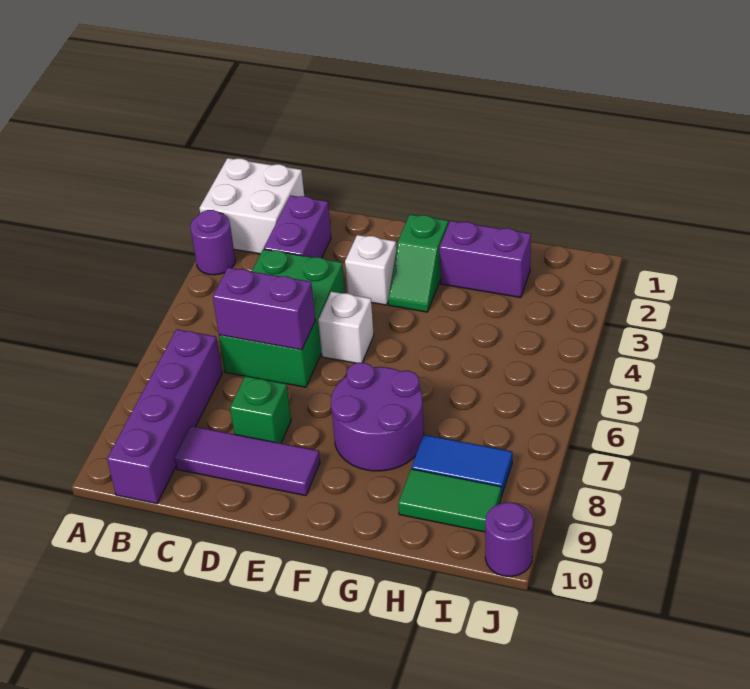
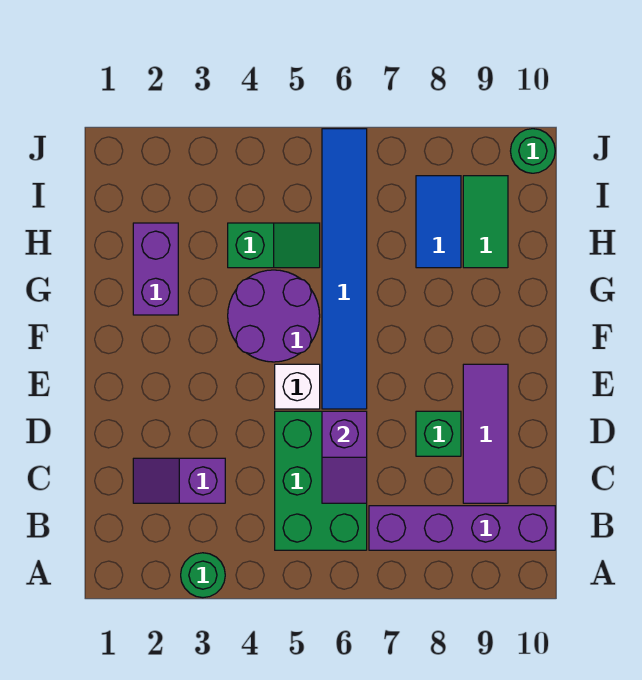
white brick A1:B2 level 1 -> none
purple round brick A3 level 1 -> green round brick A3 level 1
purple brick C2:C3 level 1 -> purple slope C2:C3 level 1 top 3
green brick C4:D6 level 1 -> green brick B5:D6 level 1
purple brick C6:D6 level 2 -> purple slope C6:D6 level 2 top D
white brick E3 level 1 -> none
none -> blue tile E6:J6 level 1
green slope F2:F3 level 1 top 2 -> green slope H4:H5 level 1 top 4
purple round brick F7:G8 level 1 -> purple round brick F4:G5 level 1
purple round brick J10 level 1 -> green round brick J10 level 1

